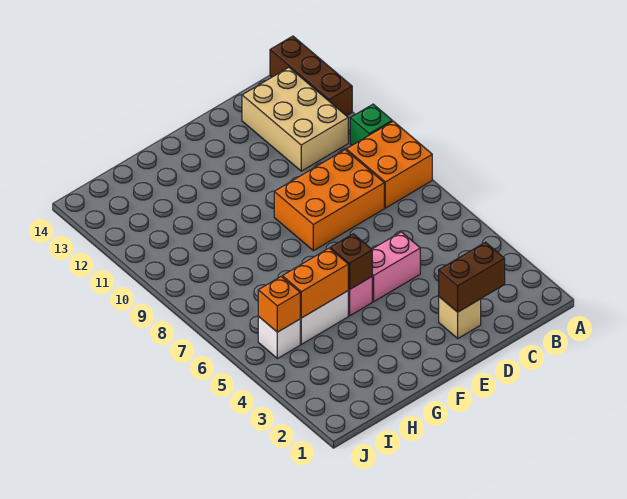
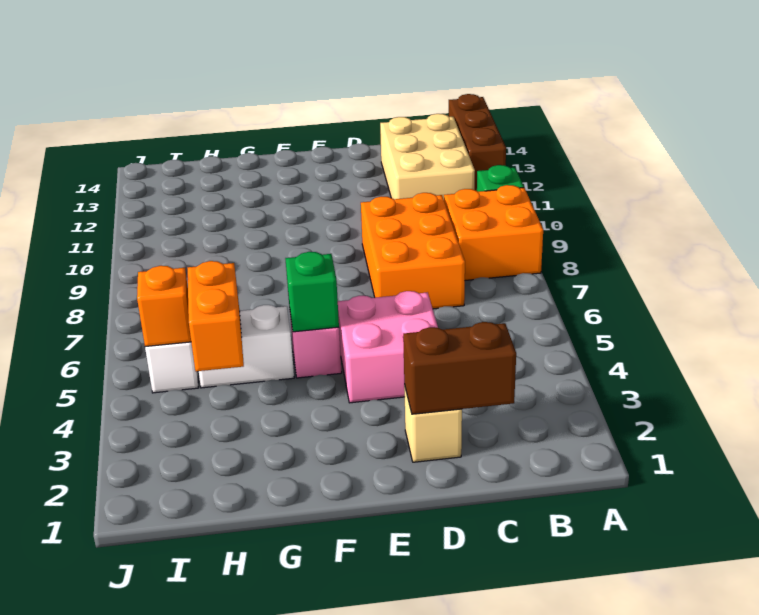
orange brick C8:E9 level 1 -> orange brick C7:D9 level 1
pink brick D5:E5 level 1 -> pink brick D4:E5 level 1
brown brick F5 level 2 -> green brick F5 level 2
orange brick G5:H5 level 2 -> orange brick H4:H5 level 2

